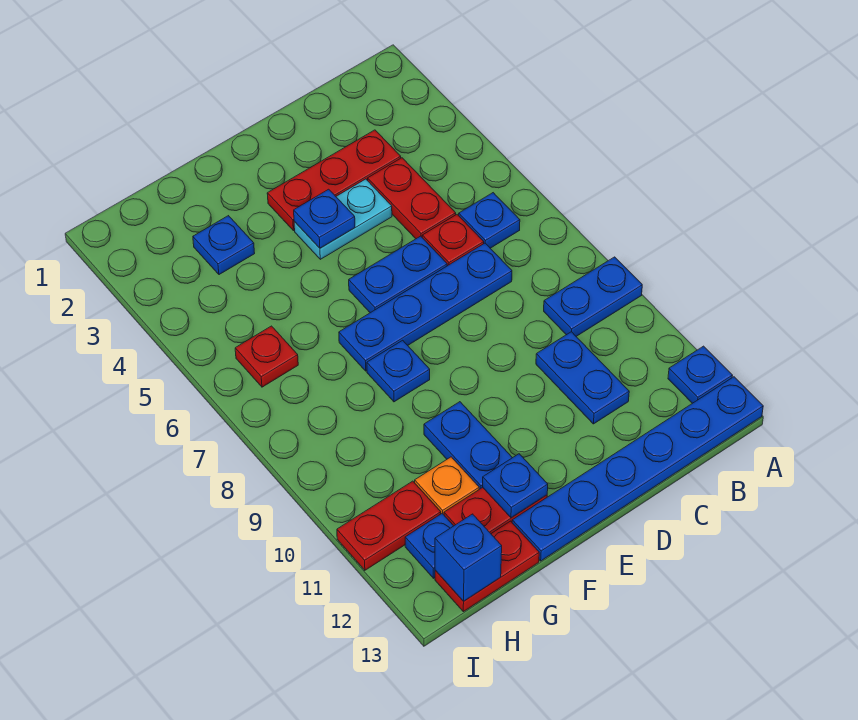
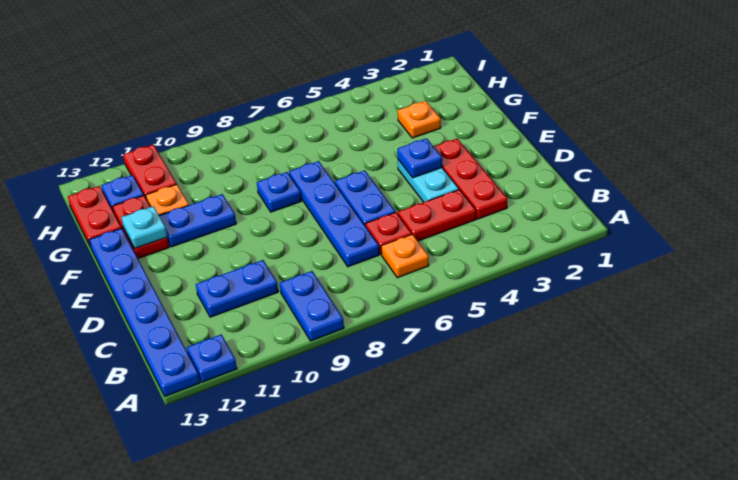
blue plate B6 level 1 -> orange plate B6 level 1
blue plate F12 level 2 -> cyan plate F12 level 2
blue plate G3 level 1 -> orange plate G3 level 1
red plate H6 level 1 -> none
blue brick H13 level 2 -> none

